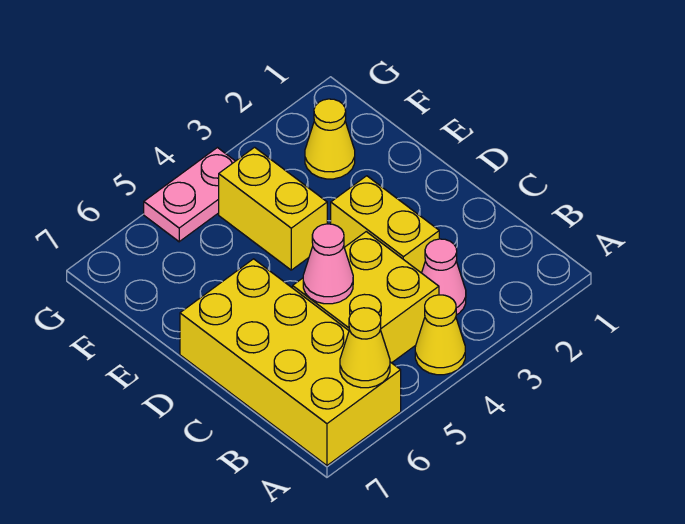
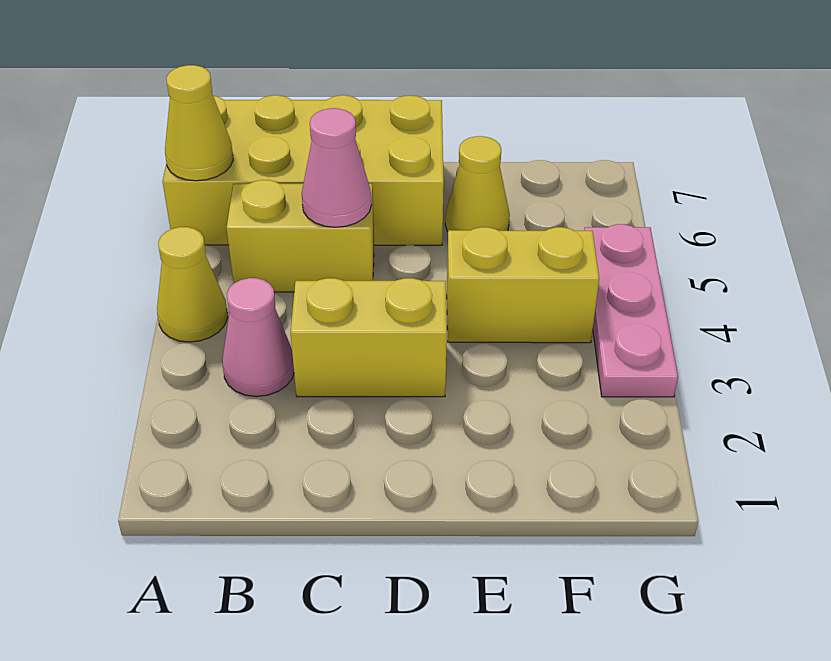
yellow brick B4:C5 level 1 -> yellow brick B5:C5 level 1
yellow cone F2 level 1 -> yellow cone E6 level 1
pink plate G4:G5 level 1 -> pink plate G3:G5 level 1

